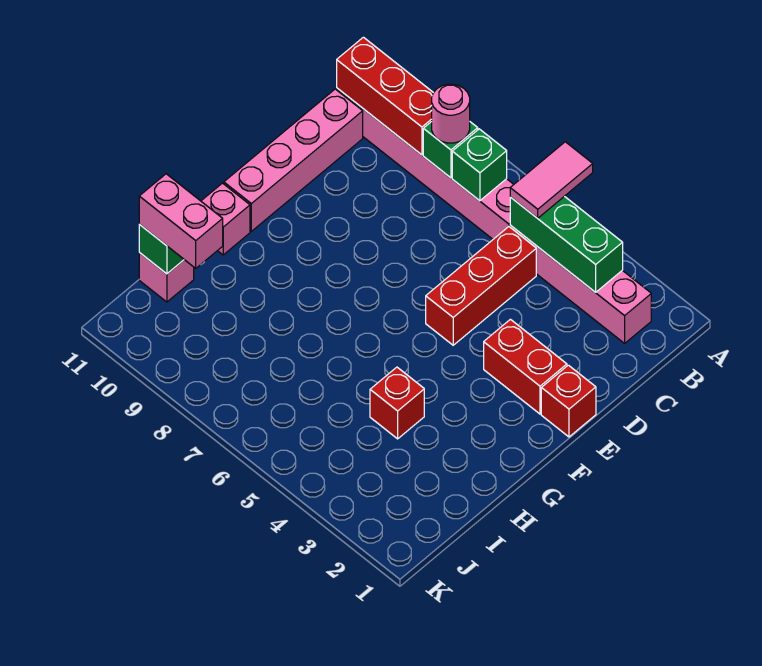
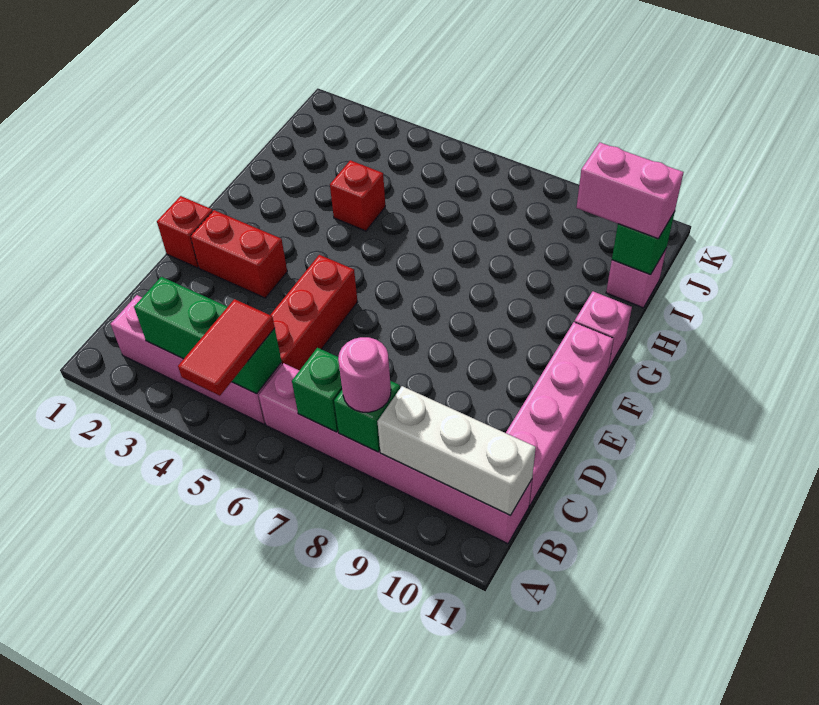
pink tile A5:B5 level 3 -> red tile A5:B5 level 3
red brick B9:B11 level 2 -> white brick B9:B11 level 2

